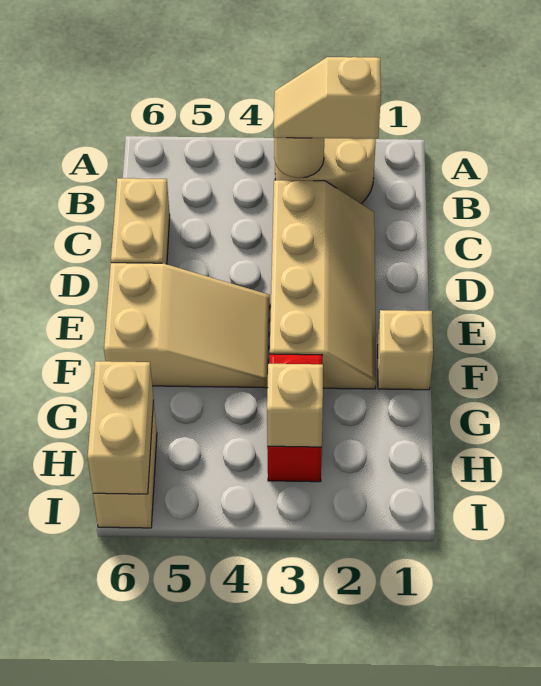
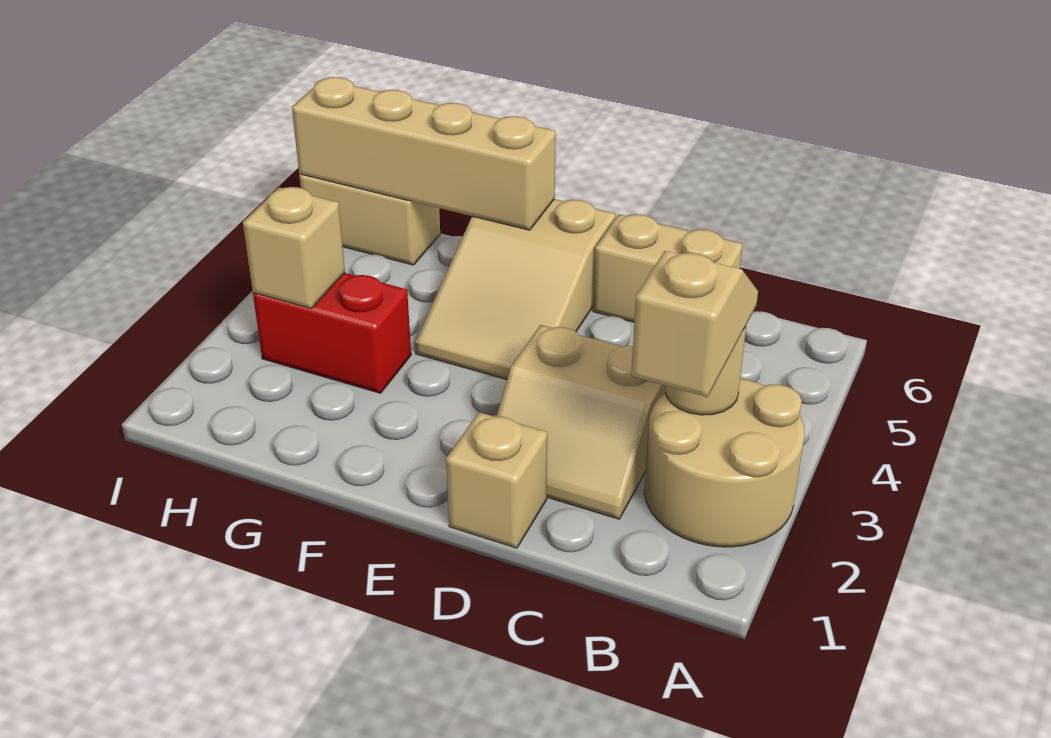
tan slope C2:F3 level 1 top 3 -> tan slope C2:D3 level 1 top 3
tan brick F1 level 1 -> tan brick D1 level 1
tan brick H6:I6 level 2 -> tan brick F6:I6 level 2

